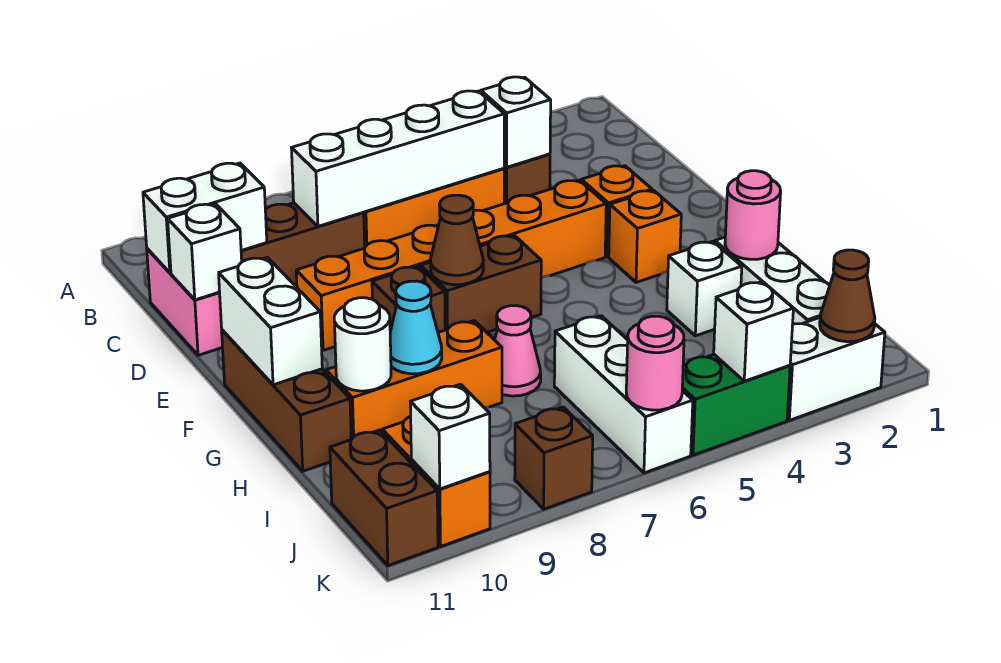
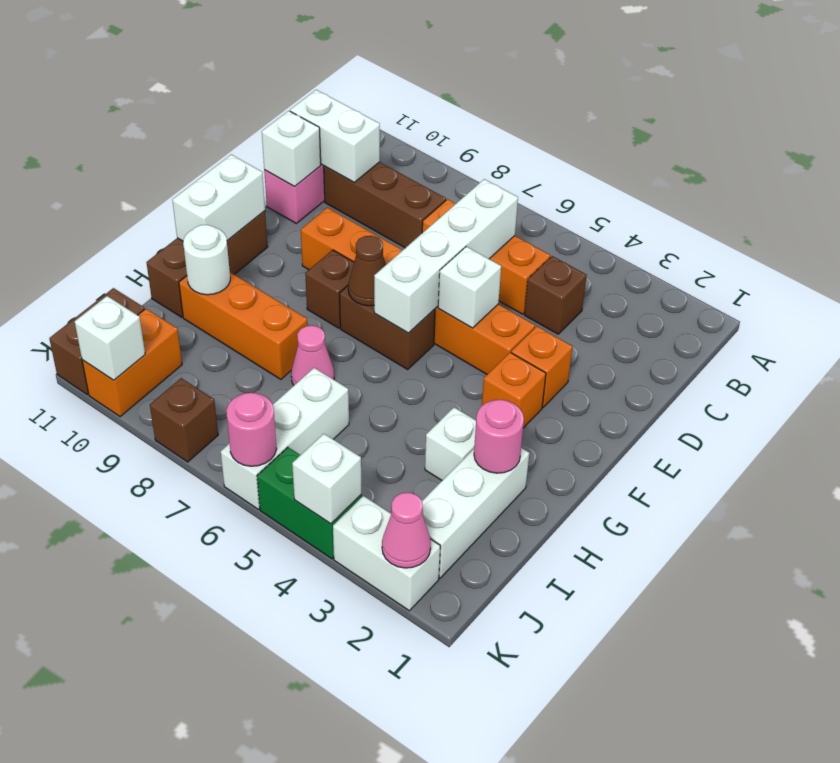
white brick C4 level 2 -> white brick E5 level 2
white brick C5:C8 level 2 -> white brick C6:F6 level 2
cyan cone H9 level 2 -> none
brown cone K2 level 2 -> pink cone K2 level 2

